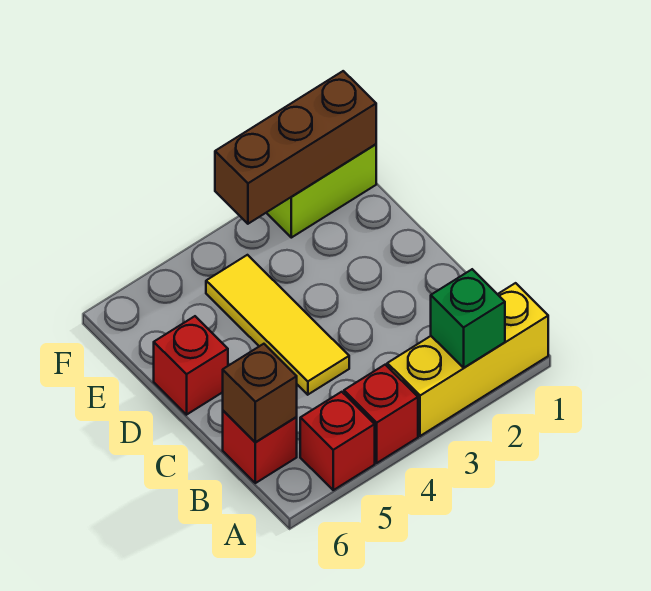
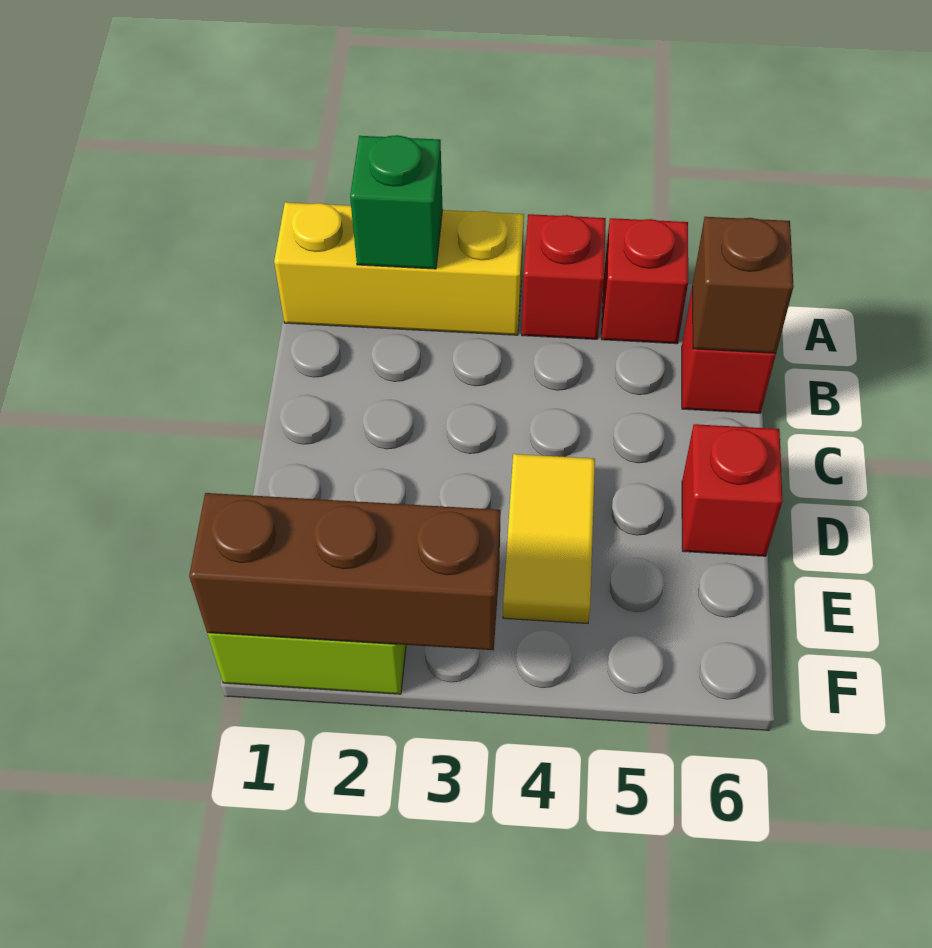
yellow tile C4:E4 level 1 -> yellow tile D4:E4 level 1

